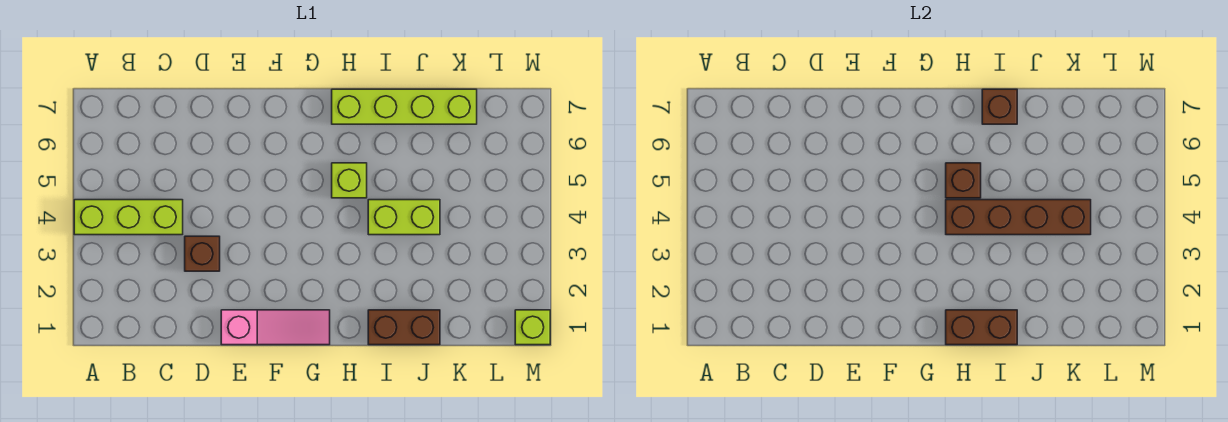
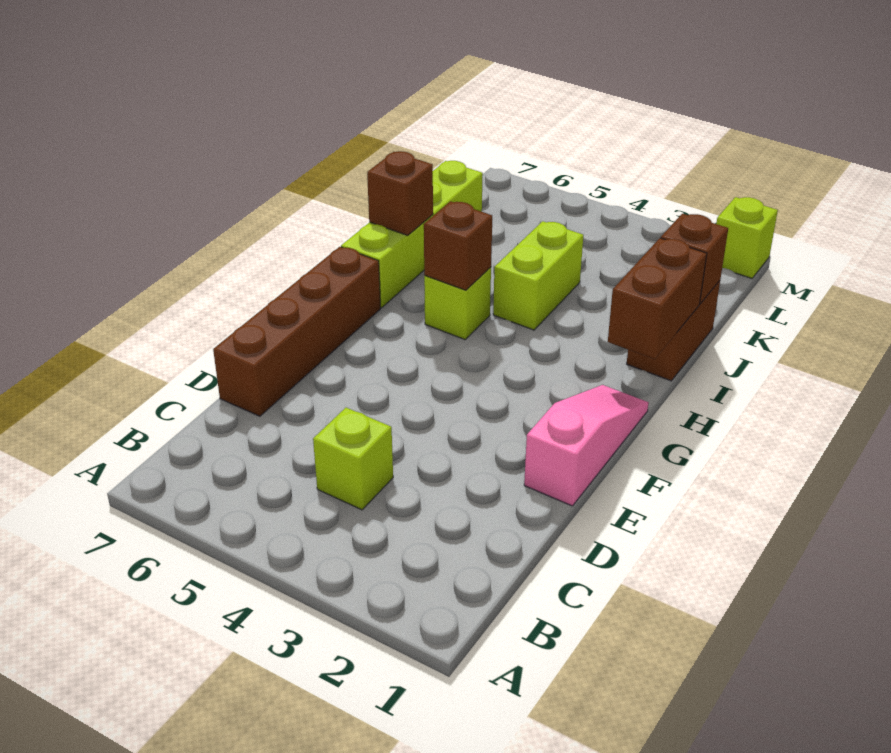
lime brick A4:C4 level 1 -> lime brick C4 level 1
brown brick D3 level 1 -> brown brick J1 level 2
brown brick H4:K4 level 2 -> brown brick D7:G7 level 1

